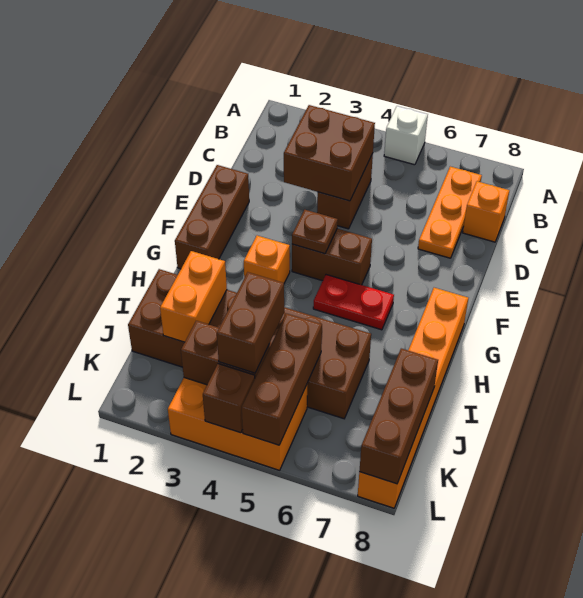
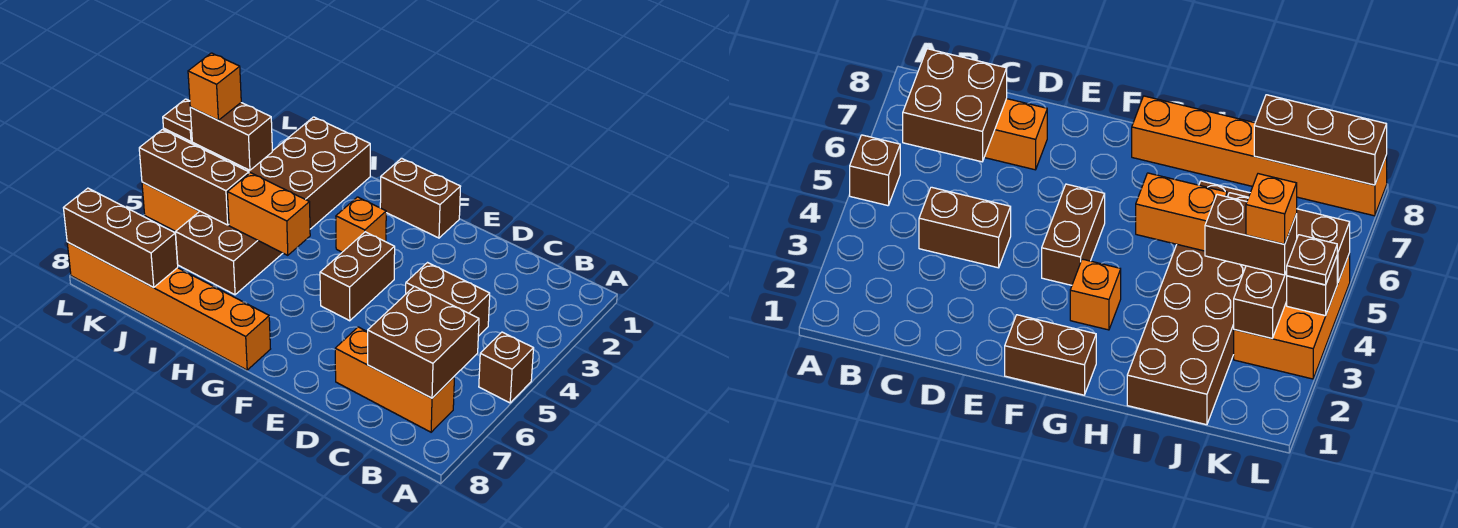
white brick A5 level 1 -> brown brick A5 level 1
orange plate B7:D7 level 1 -> orange brick B7:D7 level 1
brown brick C3:D4 level 2 -> brown brick B6:C7 level 2
orange brick C8 level 1 -> orange brick K4 level 4
brown brick E1:G1 level 1 -> brown brick F1:G1 level 1
brown plate F4 level 2 -> brown plate L4 level 3
red plate G5:G6 level 1 -> none
orange brick I2:J2 level 2 -> orange brick H5:I5 level 2

